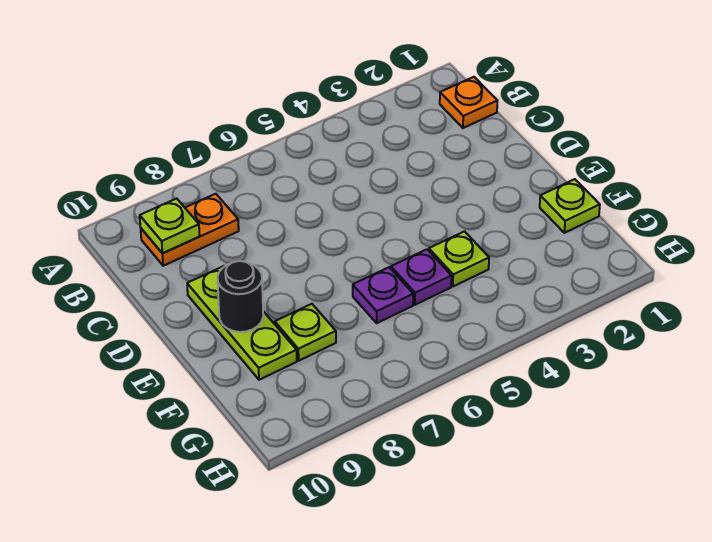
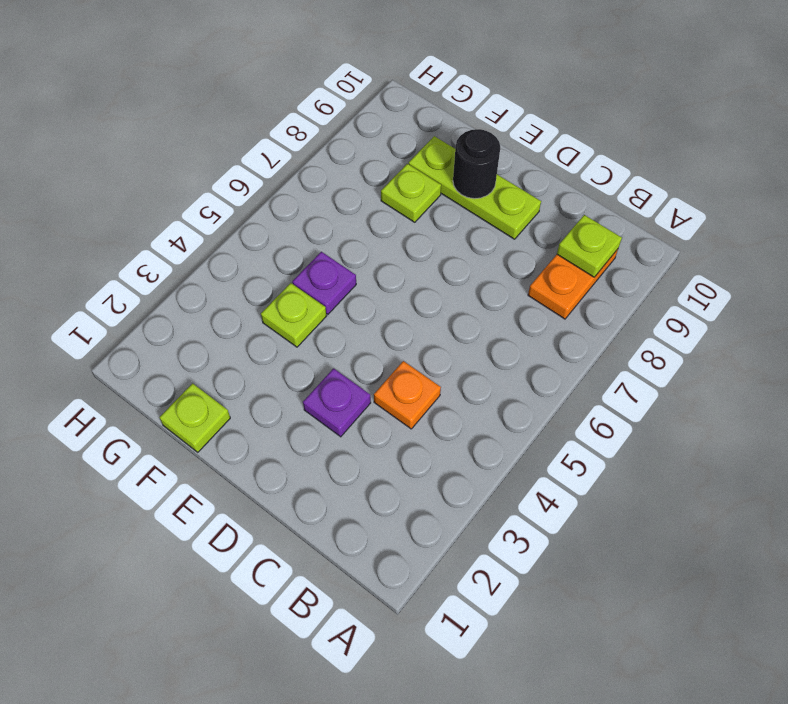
orange plate B1 level 1 -> orange plate C4 level 1
purple plate F6 level 1 -> purple plate D3 level 1

